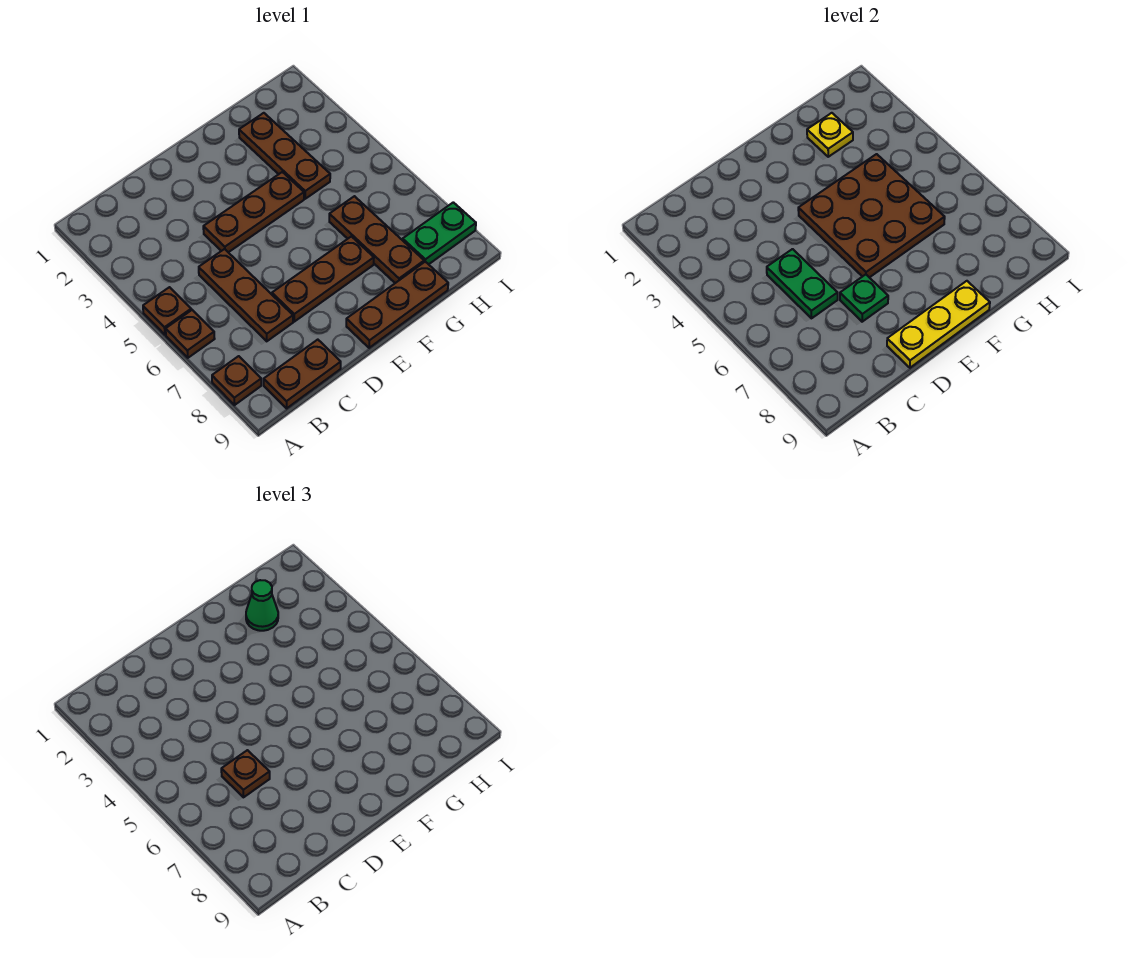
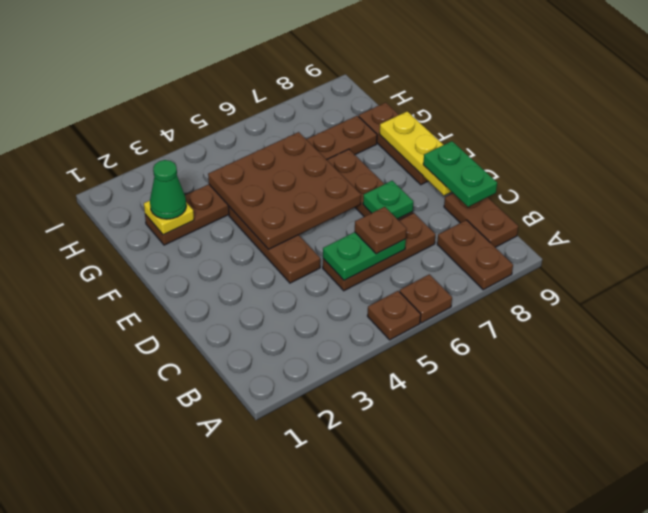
brown plate A8 level 1 -> brown plate A8:B8 level 1
green plate H8:I8 level 1 -> green plate C9:D9 level 3

